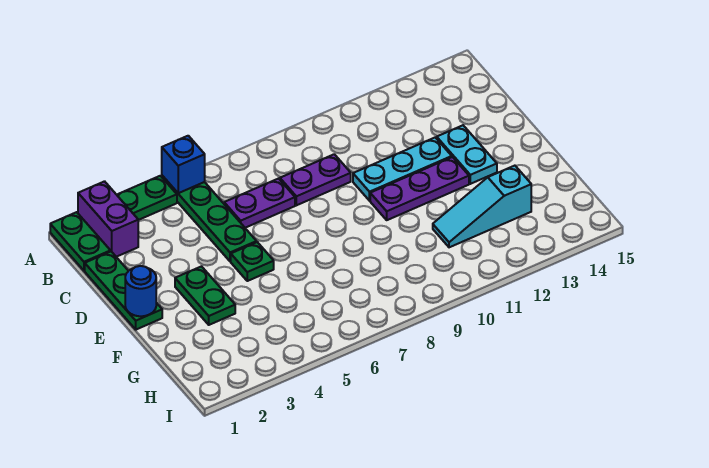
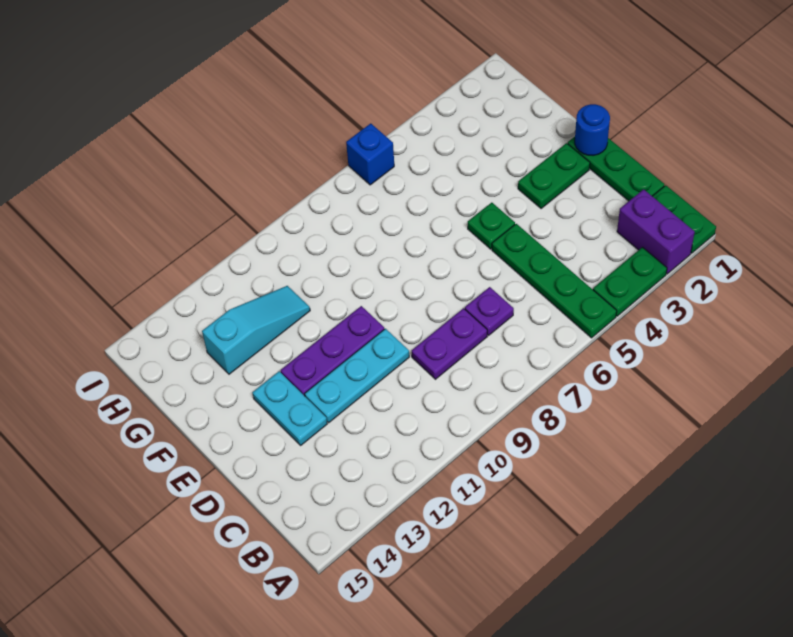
blue brick A5 level 2 -> blue brick I6 level 1
purple plate C6:C7 level 1 -> purple plate C7 level 1
green plate E3:F3 level 1 -> green plate E2:E3 level 1

